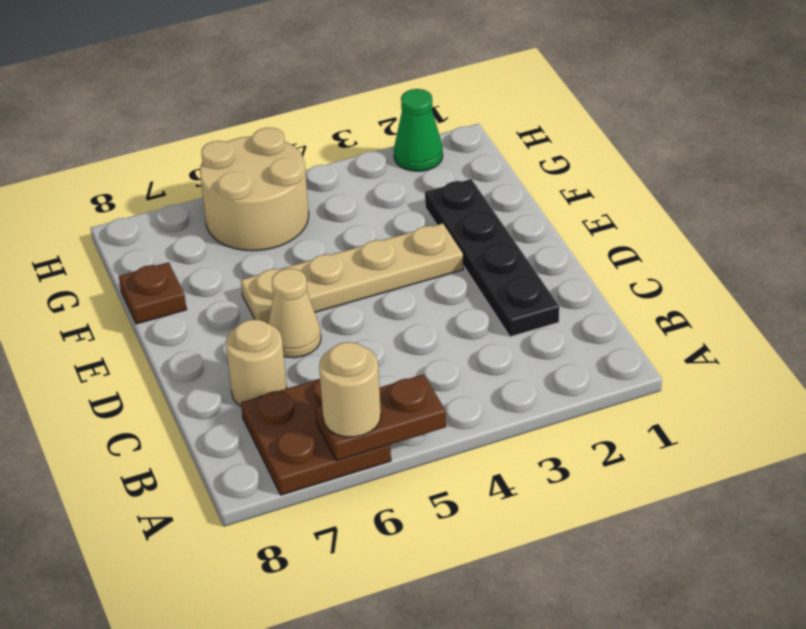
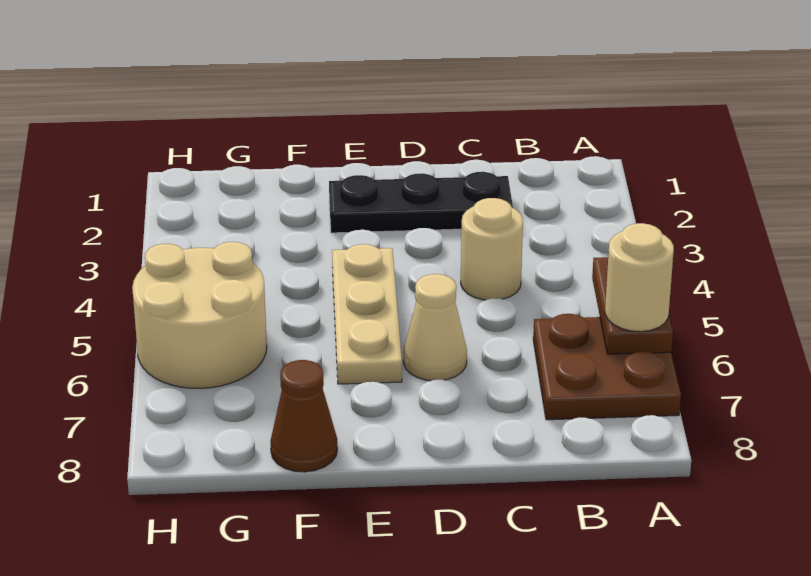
black plate C2:F2 level 1 -> black plate C2:E2 level 1
tan round brick C7 level 1 -> tan round brick C4 level 1
tan plate E3:E6 level 1 -> tan plate E4:E6 level 1
brown plate F8 level 1 -> brown cone F8 level 1
green cone H2 level 1 -> none

